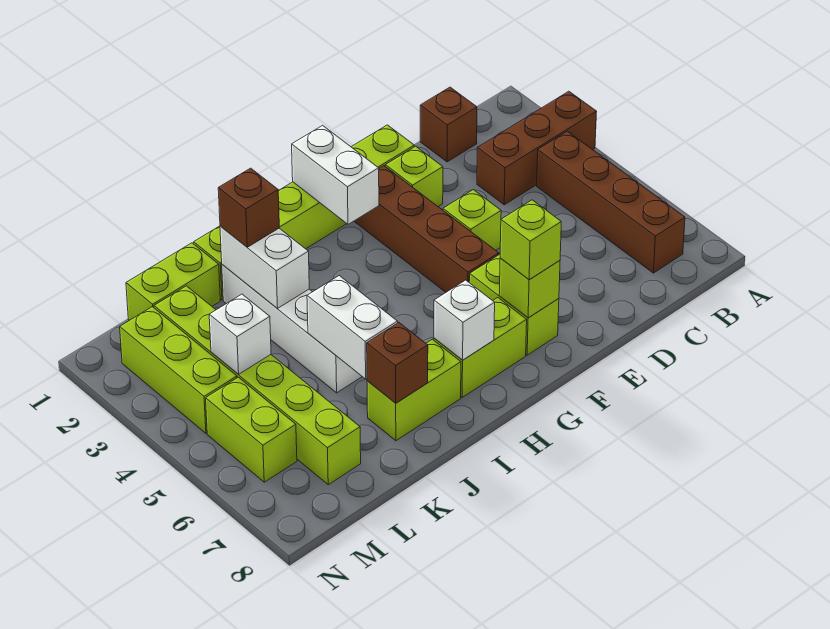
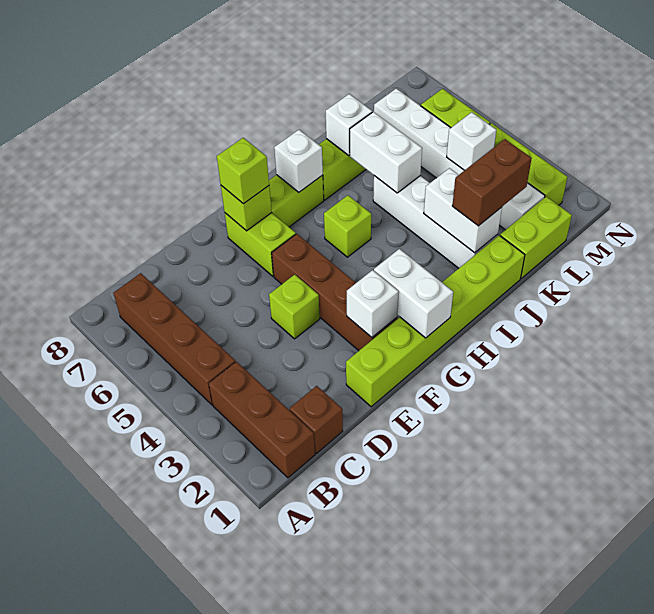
brown brick A3:C3 level 1 -> brown brick B1:B3 level 1
lime brick E2 level 1 -> lime brick H5 level 1
none -> white brick F2 level 2
brown brick J2 level 3 -> brown brick J2:K2 level 3
brown brick J7 level 2 -> white brick J7 level 2
lime brick L2:L7 level 1 -> white brick L2:L7 level 1

